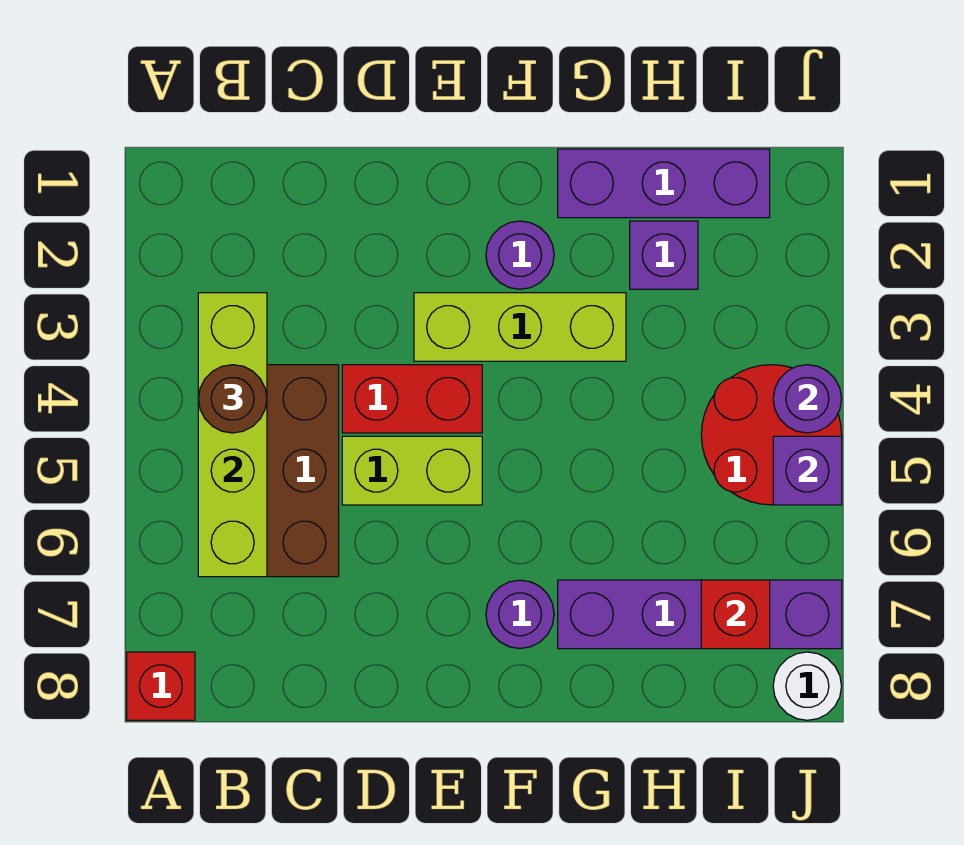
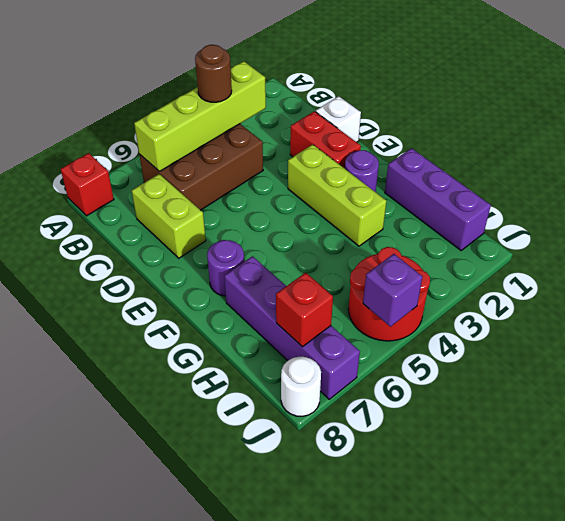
none -> white brick D1 level 1
red brick D4:E4 level 1 -> red brick D2:E2 level 1
lime brick D5:E5 level 1 -> lime brick C7:D7 level 1
purple brick H2 level 1 -> none
purple round brick J4 level 2 -> none

